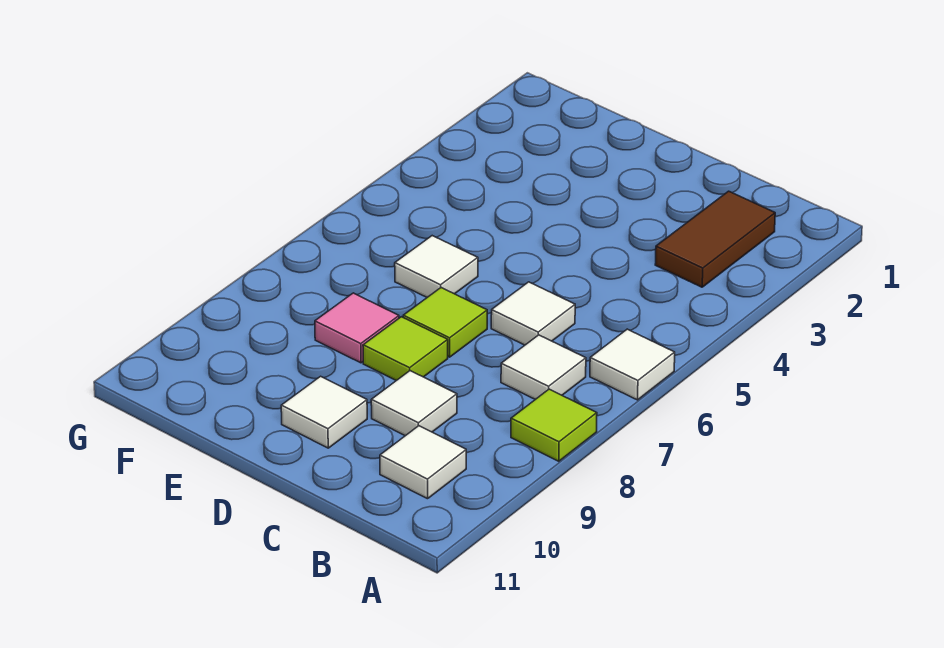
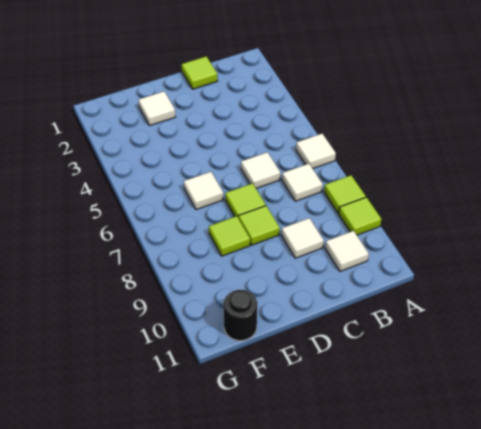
none -> lime tile A9 level 1
brown tile B2:B3 level 1 -> none
none -> lime tile C1 level 1
white tile D10 level 1 -> white tile E2 level 1
pink tile E8 level 1 -> lime tile E8 level 1
none -> black round brick F11 level 1

